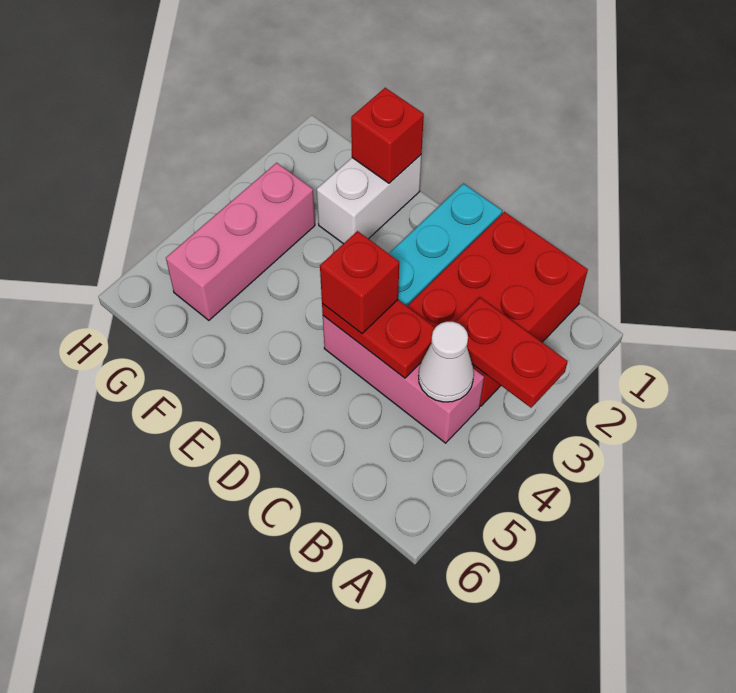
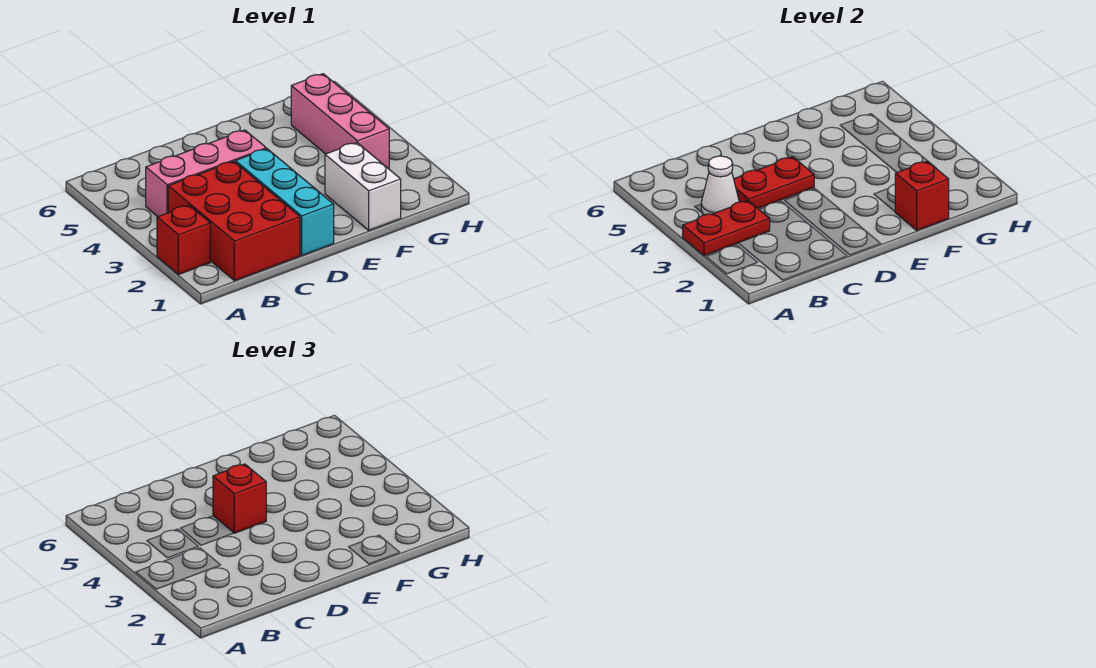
none -> red brick A2 level 1

